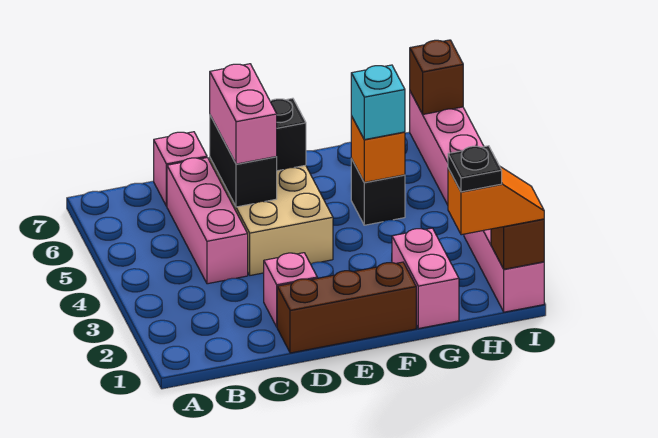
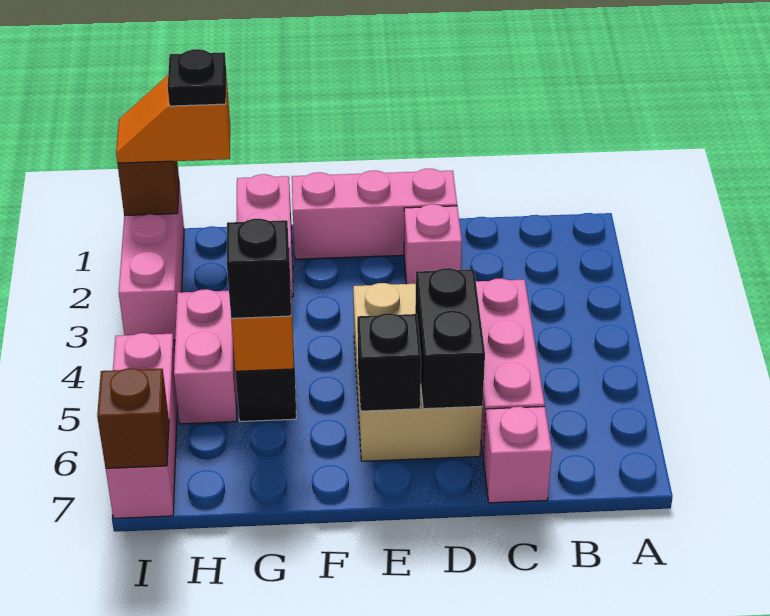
brown brick D1:F1 level 1 -> pink brick D1:F1 level 1
pink brick D5:D6 level 3 -> pink brick H4:H5 level 1
cyan brick G5 level 3 -> black brick G5 level 3

